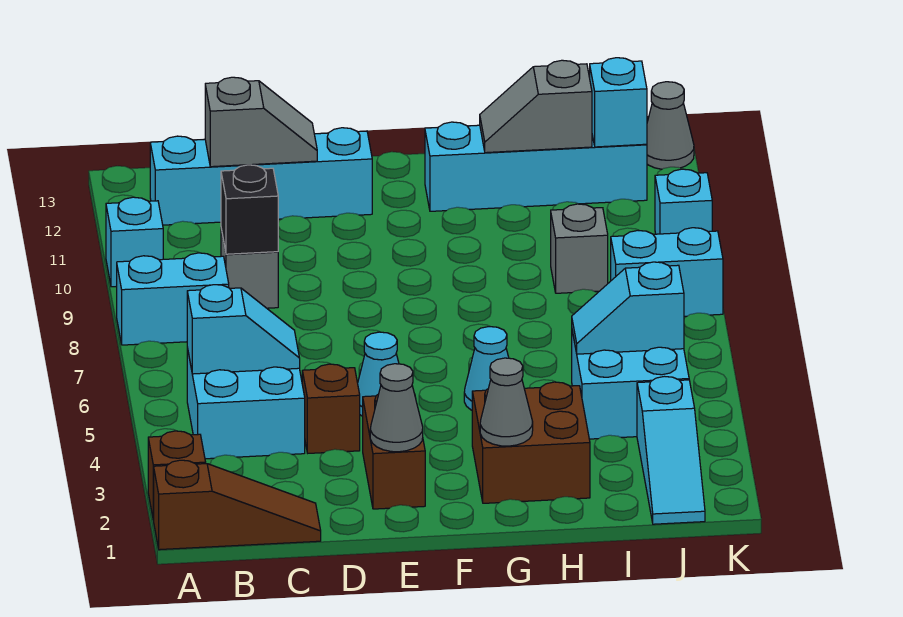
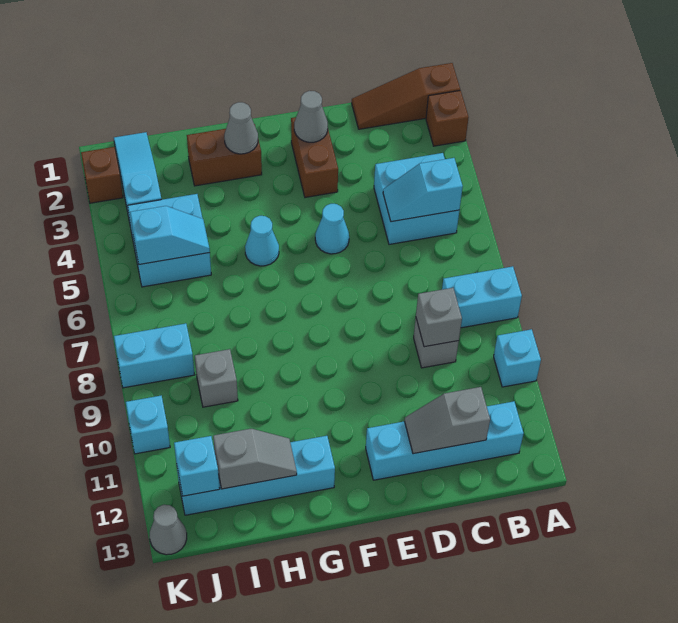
black brick C9 level 2 -> grey brick C9 level 2
brown brick D4 level 1 -> brown brick K2 level 1
brown brick G2:H3 level 1 -> brown brick G2:H2 level 1

